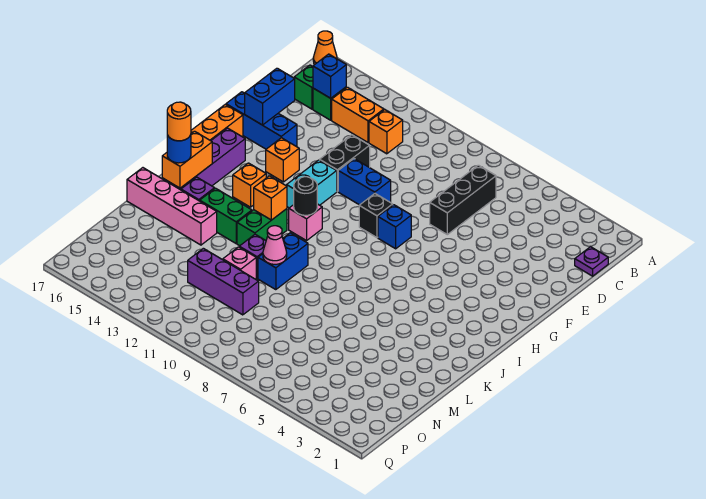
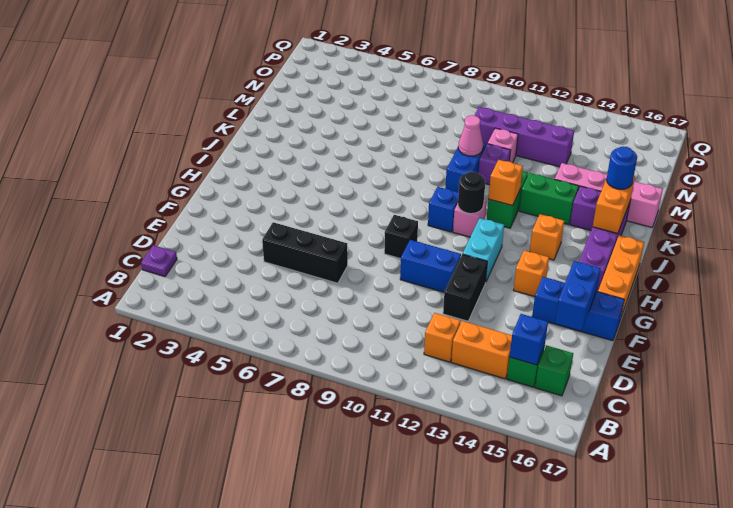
orange cone A17 level 1 -> none
black brick C7:E7 level 1 -> black brick E5:E7 level 1
blue brick G8 level 1 -> blue brick I10 level 1
orange round brick K16 level 4 -> none
purple brick N10:N12 level 1 -> purple brick N10:N13 level 1

